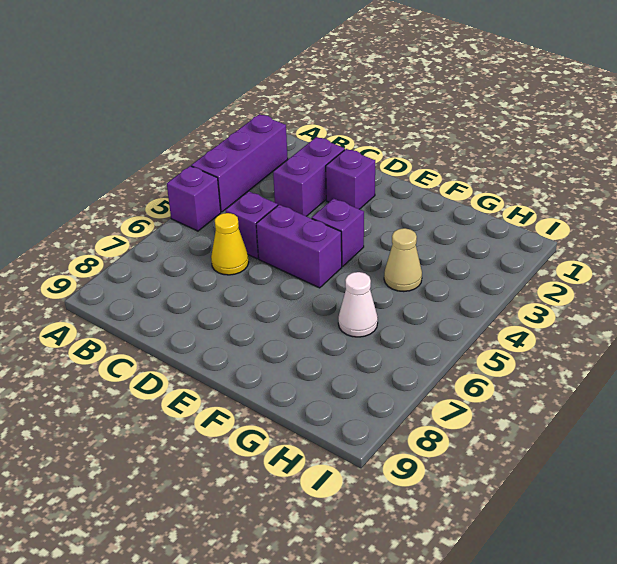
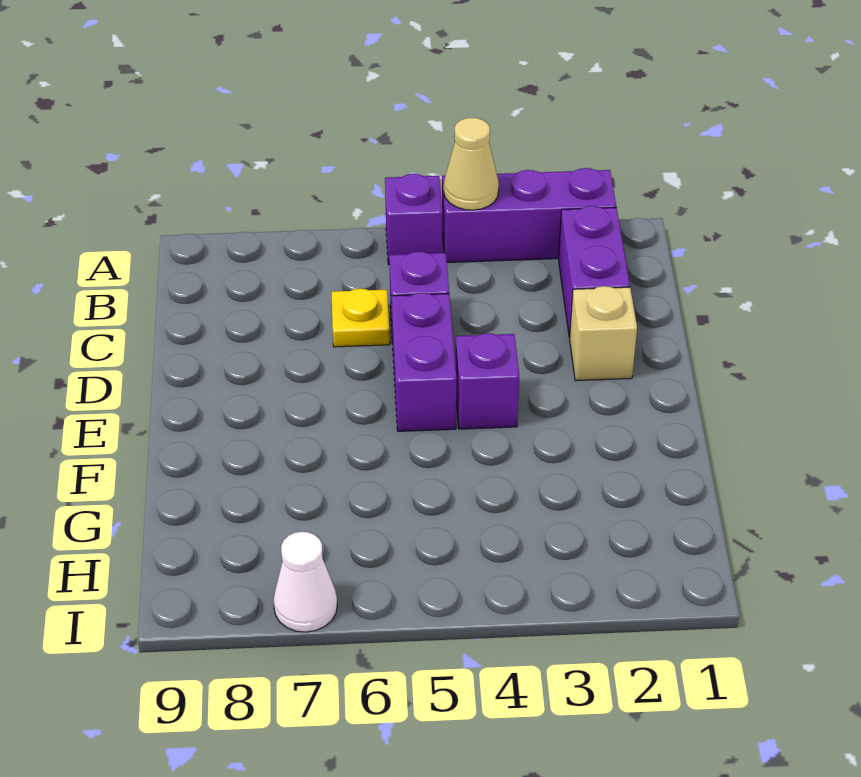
purple brick C2:C3 level 1 -> purple brick B2:C2 level 1
yellow cone C6 level 1 -> yellow plate C6 level 1
purple brick D2 level 1 -> tan brick D2 level 1
tan cone G4 level 1 -> tan cone A4 level 2
white cone G6 level 1 -> white cone I7 level 1

